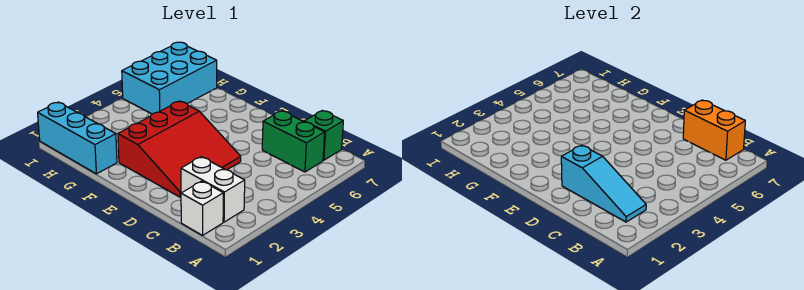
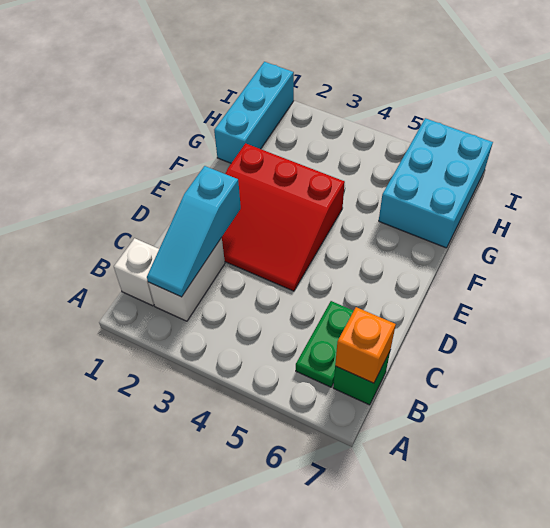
green brick B6:C6 level 1 -> green plate B6:C6 level 1
orange brick B7:C7 level 2 -> orange brick B7 level 2
cyan brick H5:I7 level 1 -> cyan brick G6:I7 level 1

